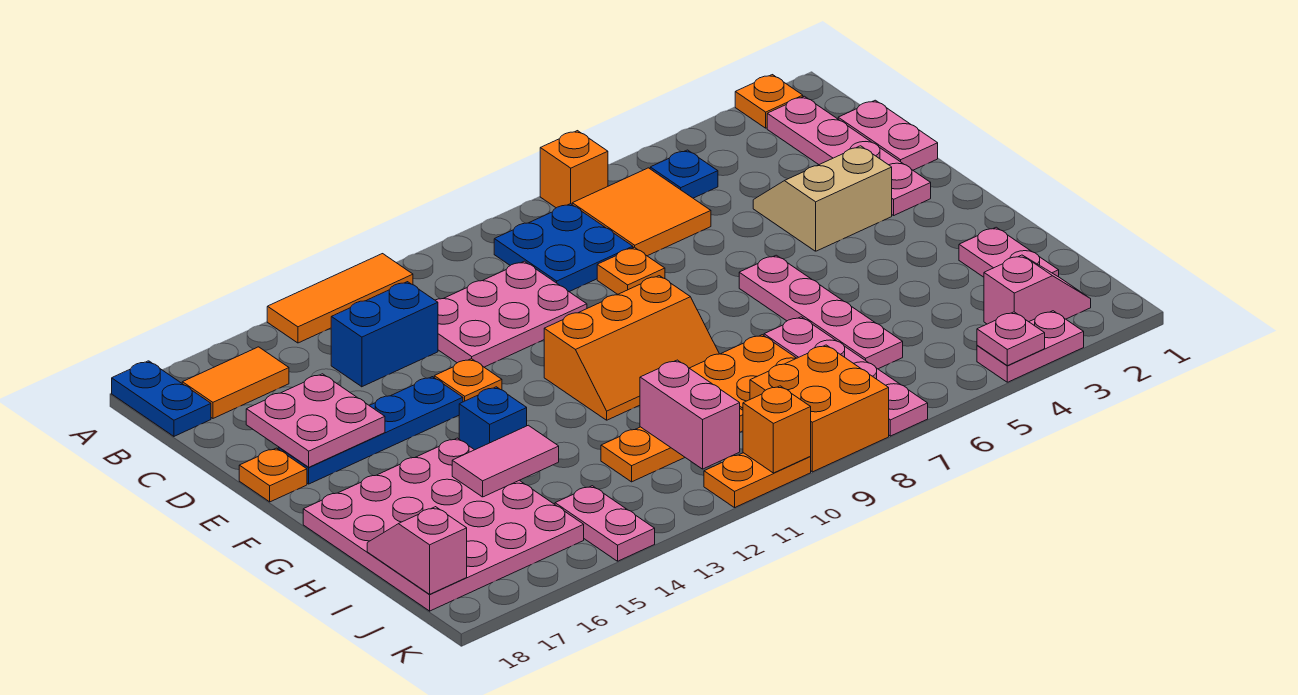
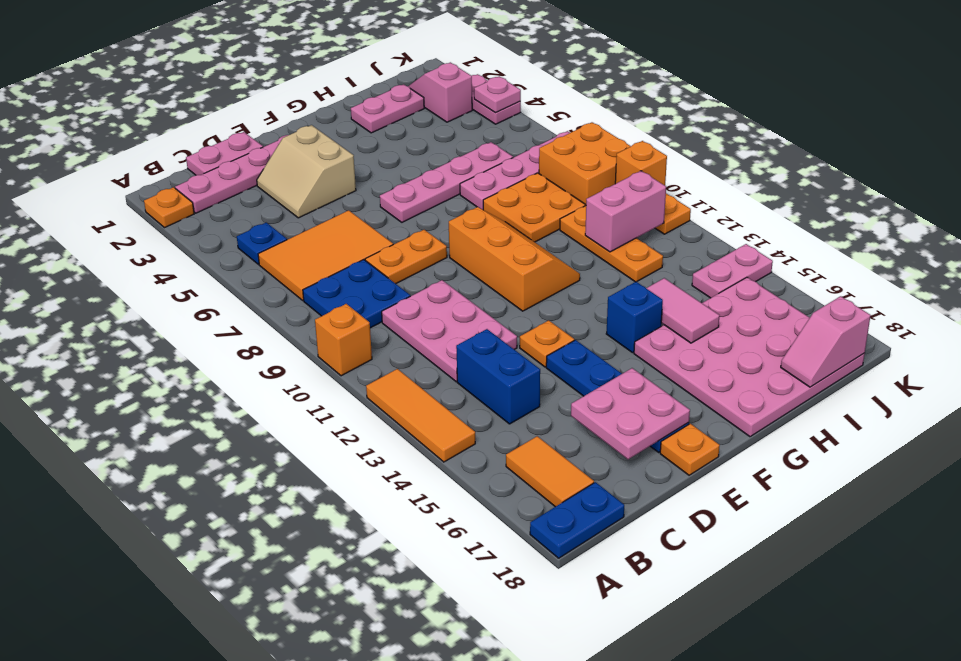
orange brick A7 level 1 -> orange brick A10 level 1
orange tile B6:C7 level 1 -> orange tile B6:D7 level 1
orange plate D8 level 1 -> orange plate D8:E8 level 1

